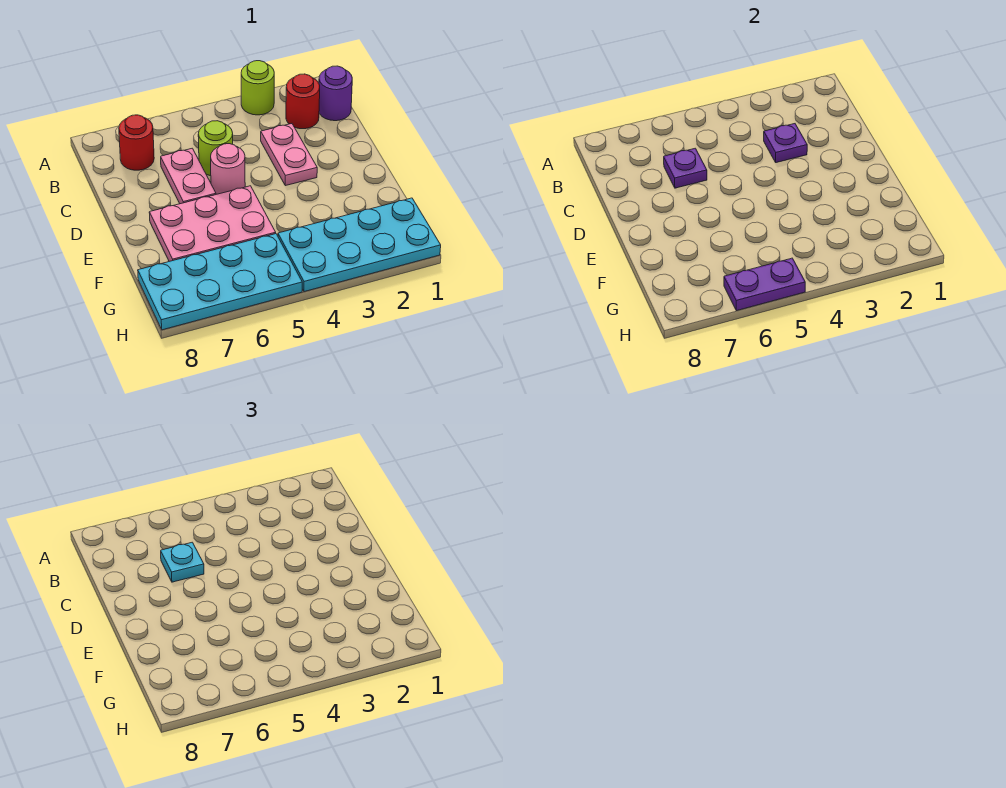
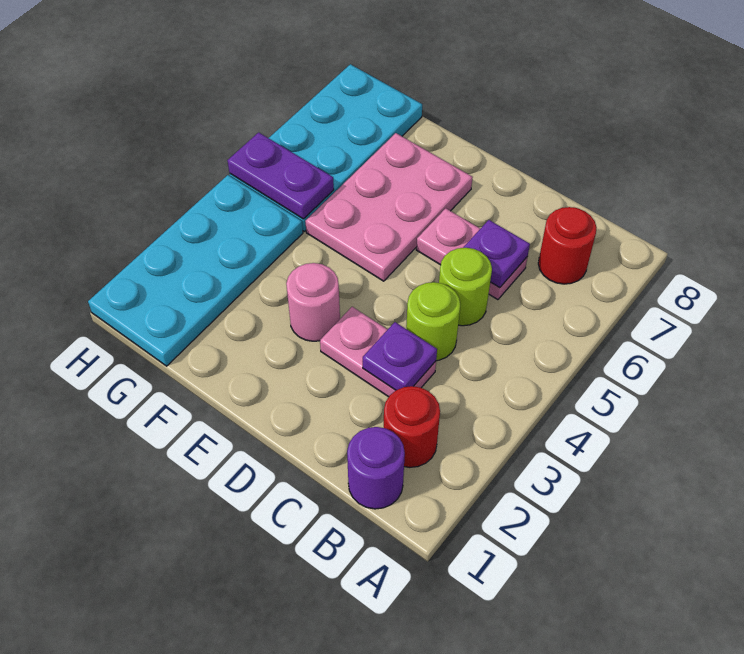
lime round brick A3 level 1 -> lime round brick C4 level 1
cyan plate C6 level 3 -> none
pink round brick D5 level 1 -> pink round brick E3 level 1
purple plate H5:H6 level 2 -> purple plate G5:H5 level 2

